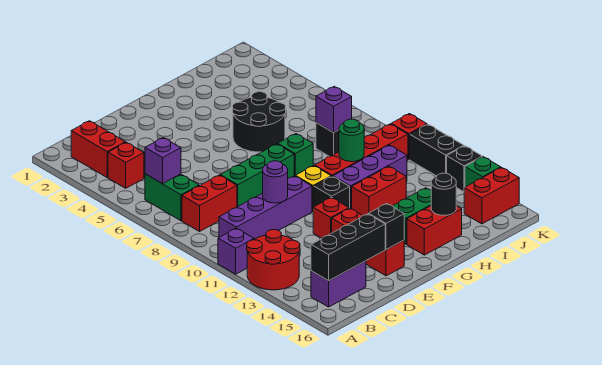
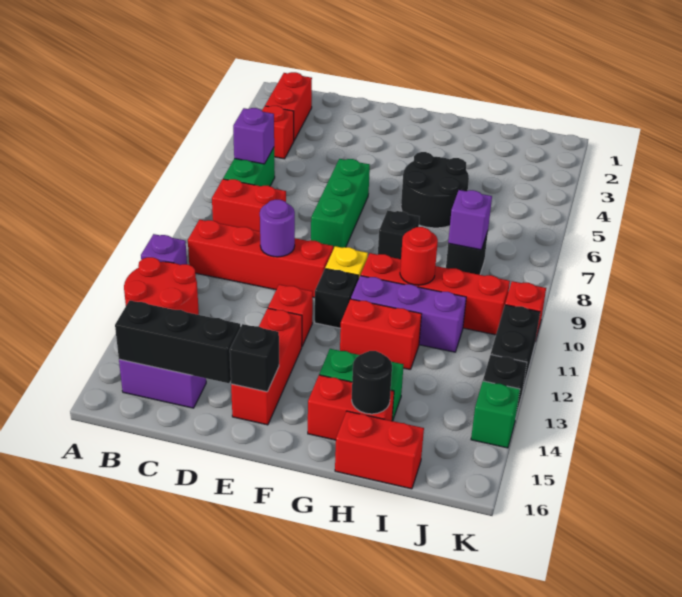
purple brick B10:E10 level 1 -> red brick B10:E10 level 1
green brick D8:F8 level 1 -> green brick E6:E8 level 1
green brick G8 level 1 -> black brick G8 level 1
green round brick H10 level 2 -> red round brick H10 level 2
red brick J15:K15 level 1 -> red brick H16:I16 level 1

